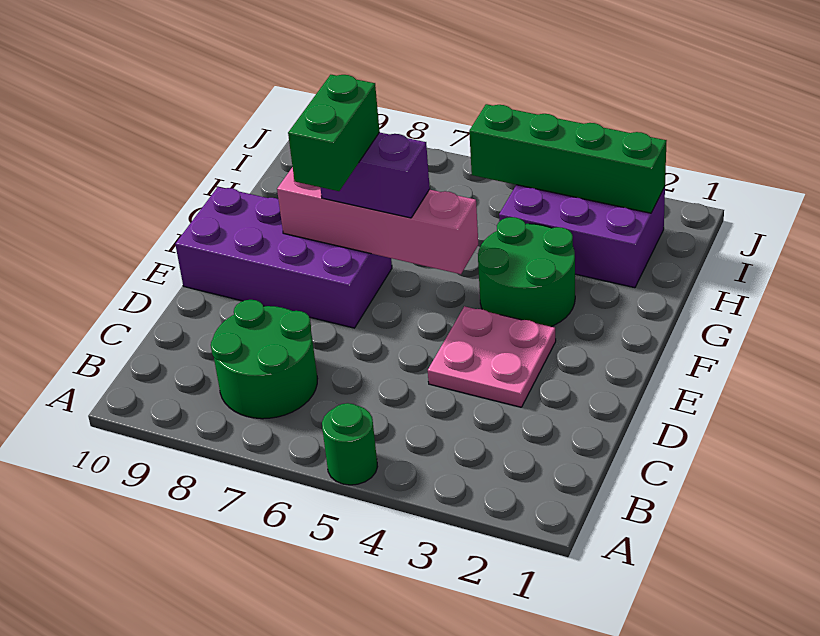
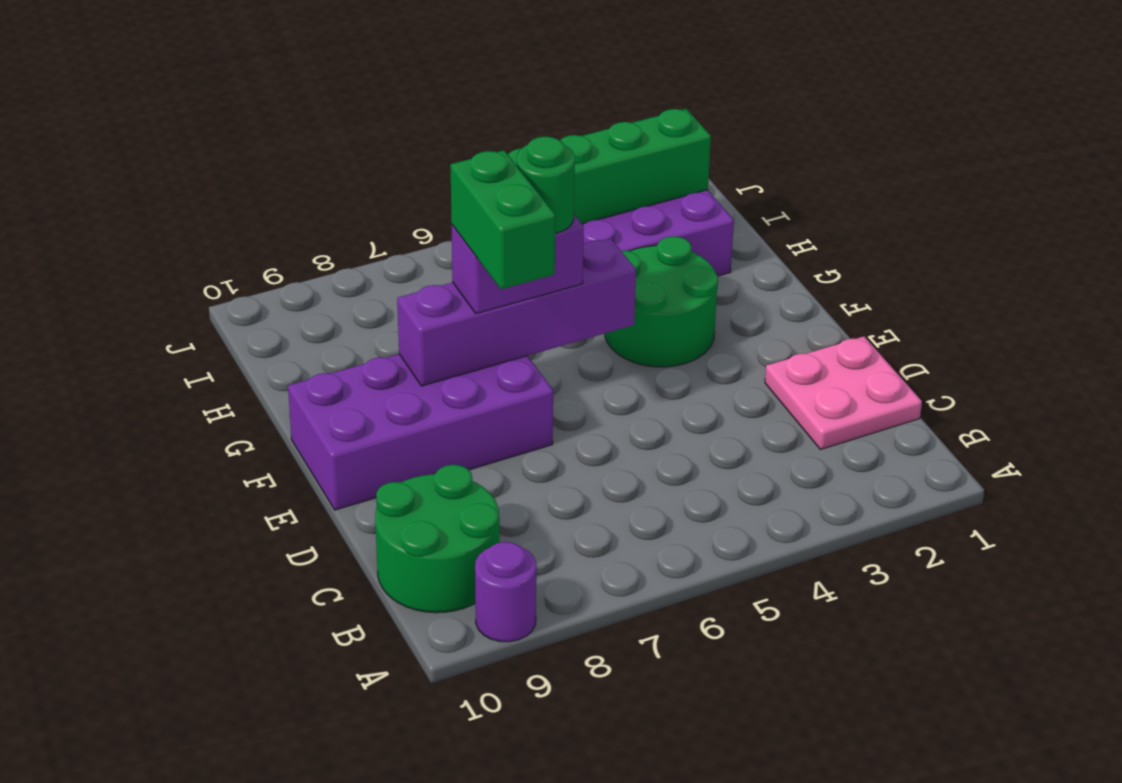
green round brick A5 level 1 -> green round brick F6 level 4
none -> purple round brick A9 level 1
green round brick B7:C8 level 1 -> green round brick B9:C10 level 1
pink plate D3:E4 level 1 -> pink plate C1:D2 level 1
pink brick F5:F8 level 2 -> purple brick F5:F8 level 2

